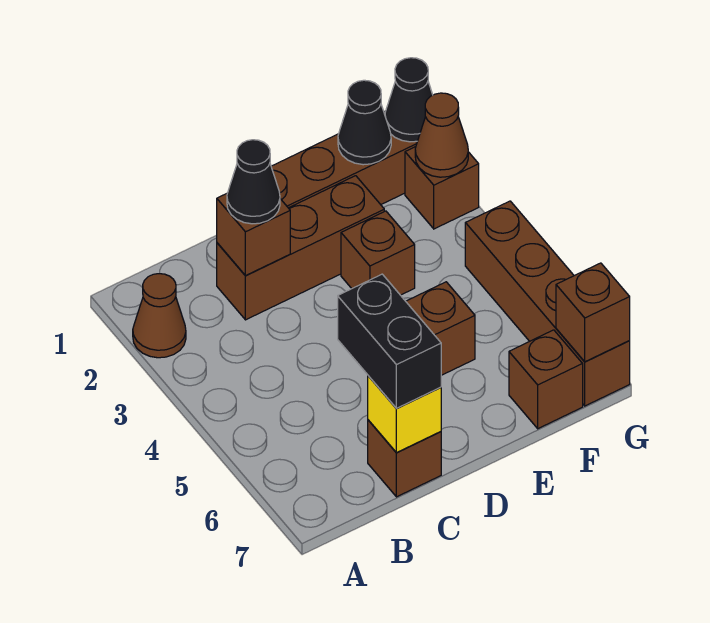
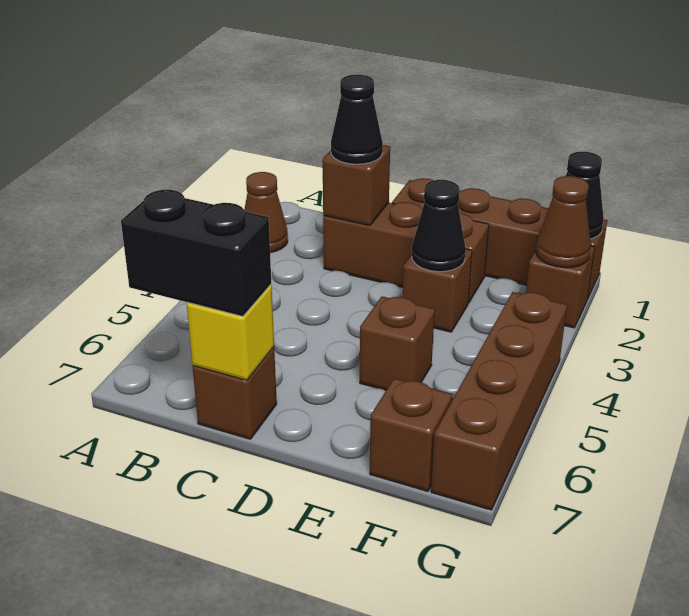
black brick C6:C7 level 3 -> black brick B7:C7 level 3
black cone F1 level 2 -> black cone E3 level 2
brown brick G7 level 2 -> none

